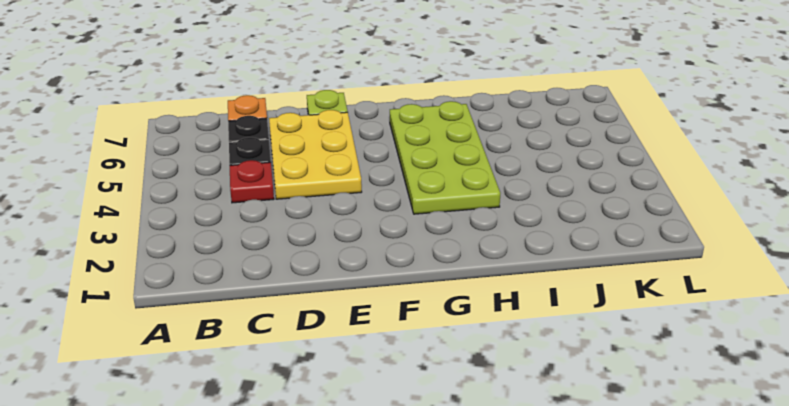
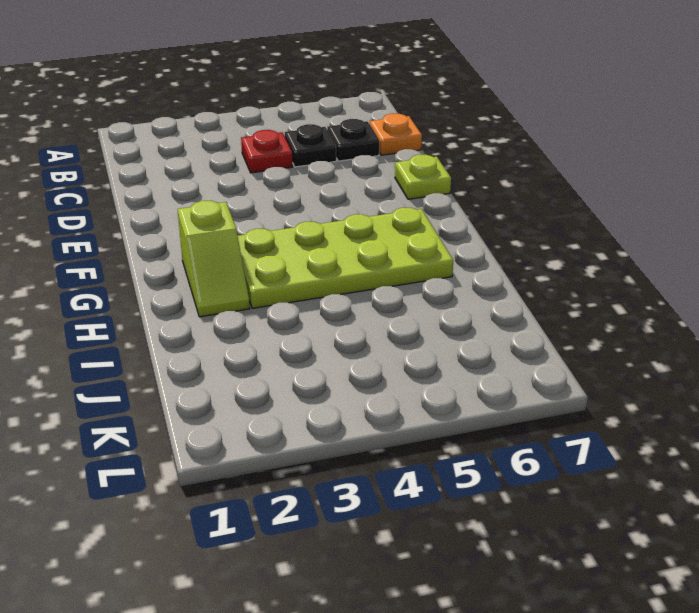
yellow plate D4:E6 level 1 -> none
none -> lime slope G2:H2 level 1 top G

